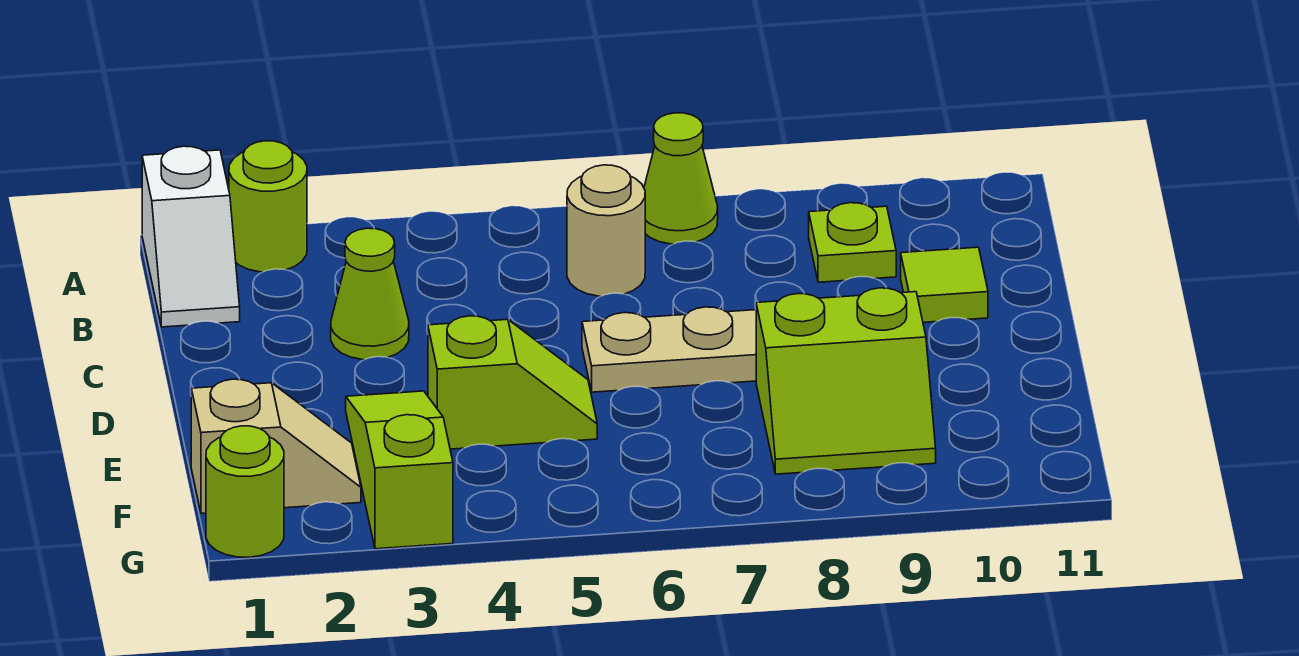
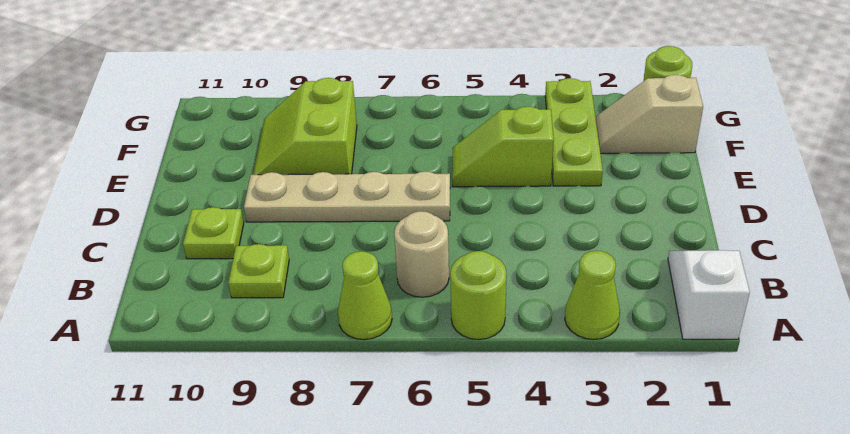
lime round brick A2 level 1 -> lime round brick A5 level 1
lime cone C3 level 1 -> lime cone A3 level 1
lime tile C10 level 1 -> lime plate C10 level 1
lime slope E3:G3 level 1 top G -> lime plate E3:G3 level 1
lime slope E8:F9 level 1 top E -> lime slope E8:F9 level 1 top 8

